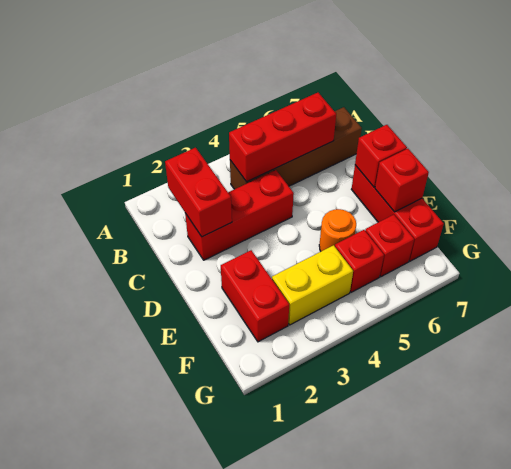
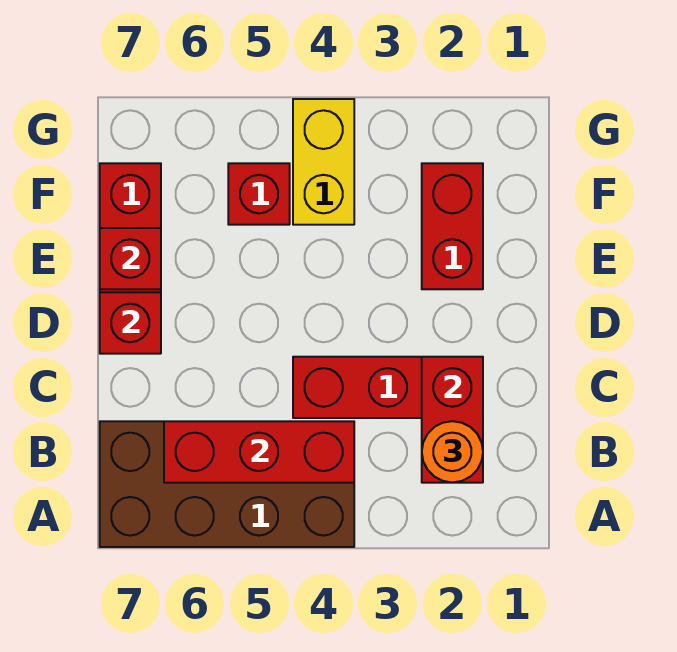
brown brick B4:B7 level 1 -> brown brick A4:B7 level 1
orange round brick E5 level 1 -> orange round brick B2 level 3
yellow brick F3:F4 level 1 -> yellow brick F4:G4 level 1
red brick F6 level 1 -> none

